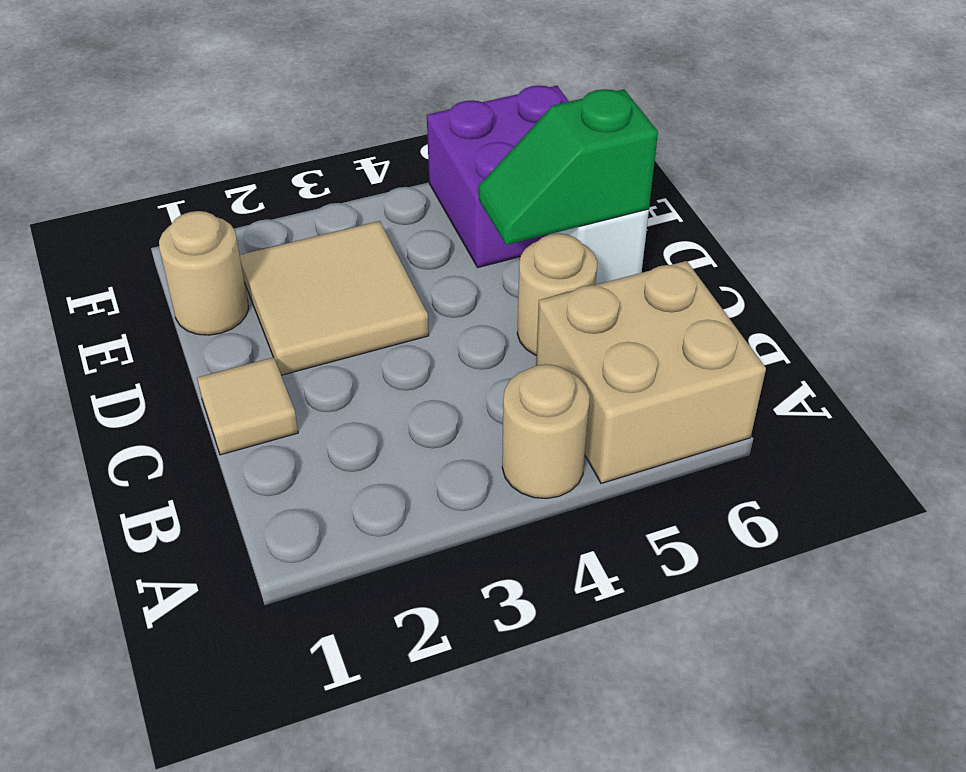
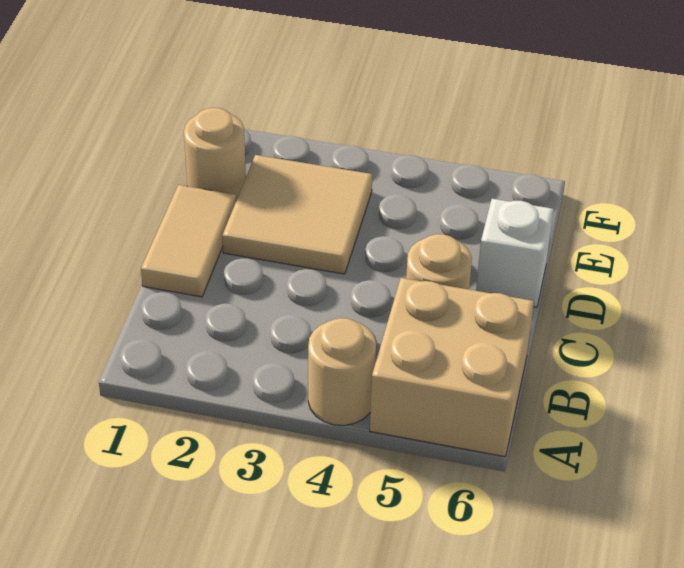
tan tile C1 level 1 -> tan tile C1:D1 level 1
green slope D5:D6 level 2 top 6 -> none
purple brick E5:F6 level 1 -> none

